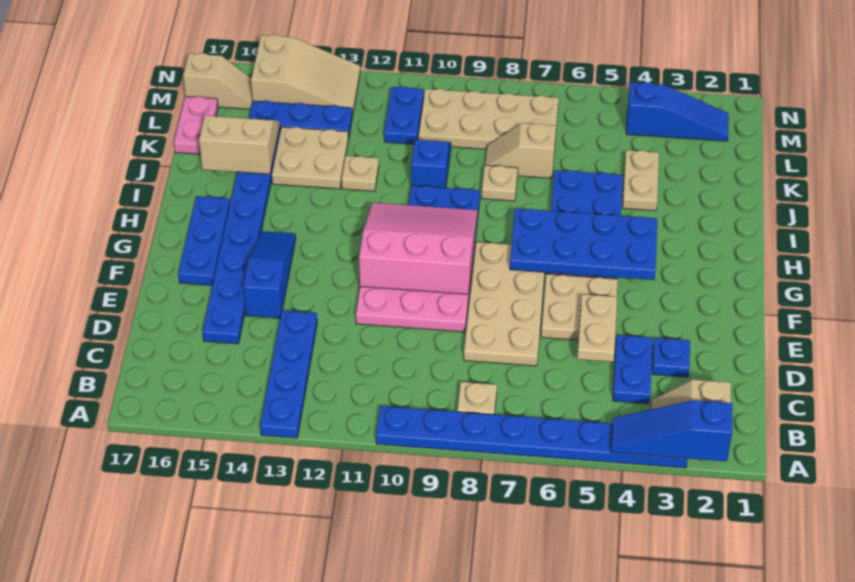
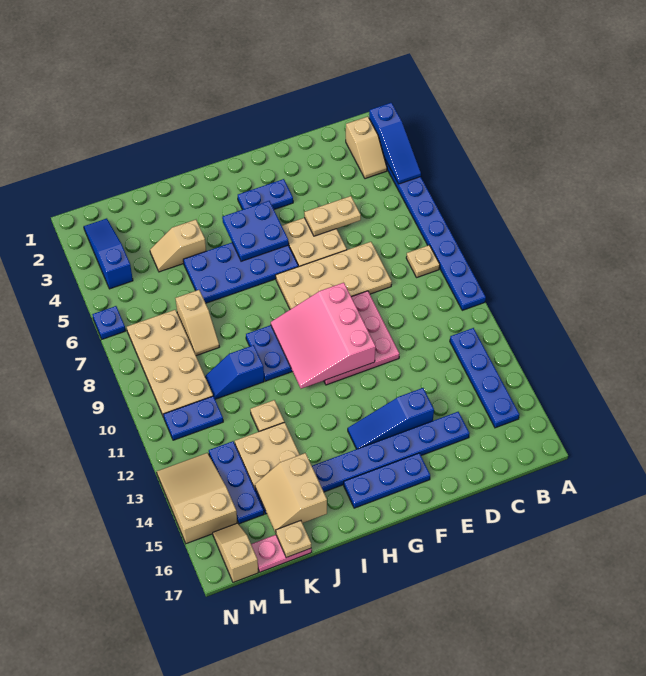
blue plate A13:D13 level 1 -> blue plate B12:B15 level 1
blue plate C4:D4 level 1 -> blue plate F3:G3 level 1
blue plate D3 level 1 -> blue plate N6 level 1
blue plate G4:H7 level 2 -> blue plate G4:H5 level 2
tan plate J4:K4 level 1 -> tan slope J4:K4 level 1 top J
tan plate J8 level 1 -> tan plate K17 level 2

